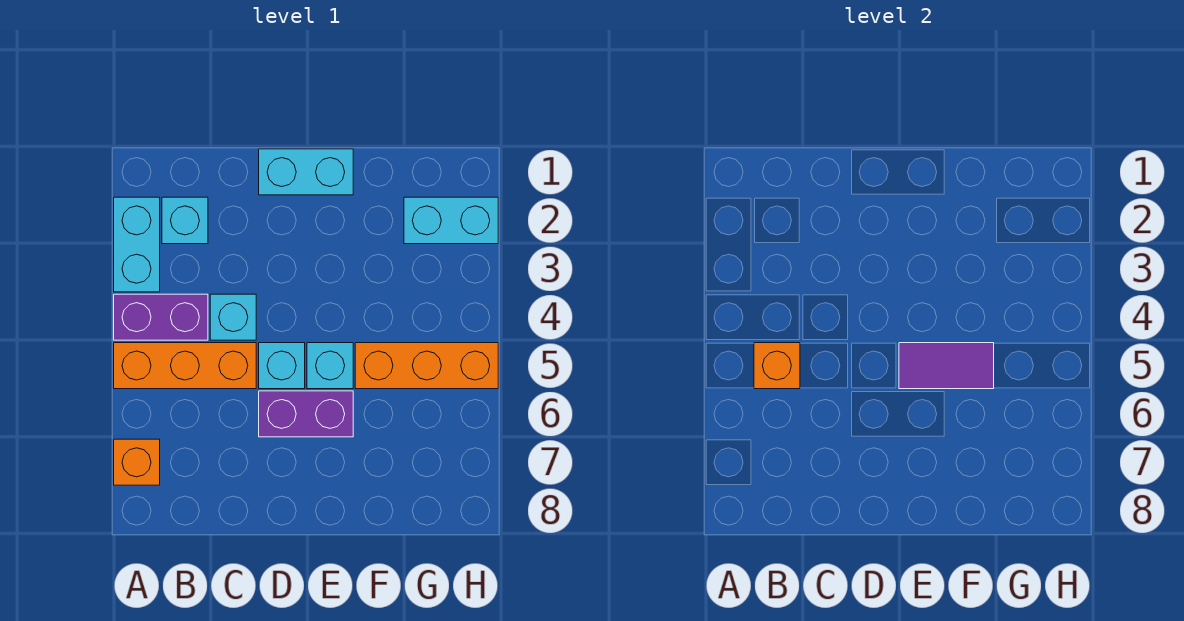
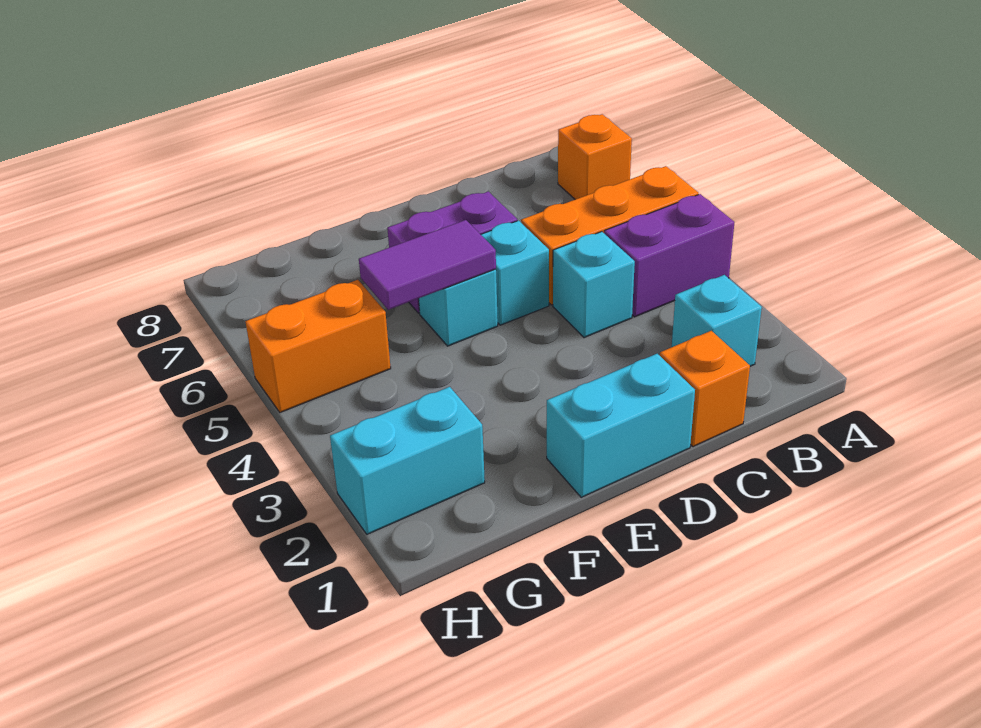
cyan brick A2:A3 level 1 -> none
orange brick B5 level 2 -> orange brick C1 level 1
orange brick F5:H5 level 1 -> orange brick G5:H5 level 1

